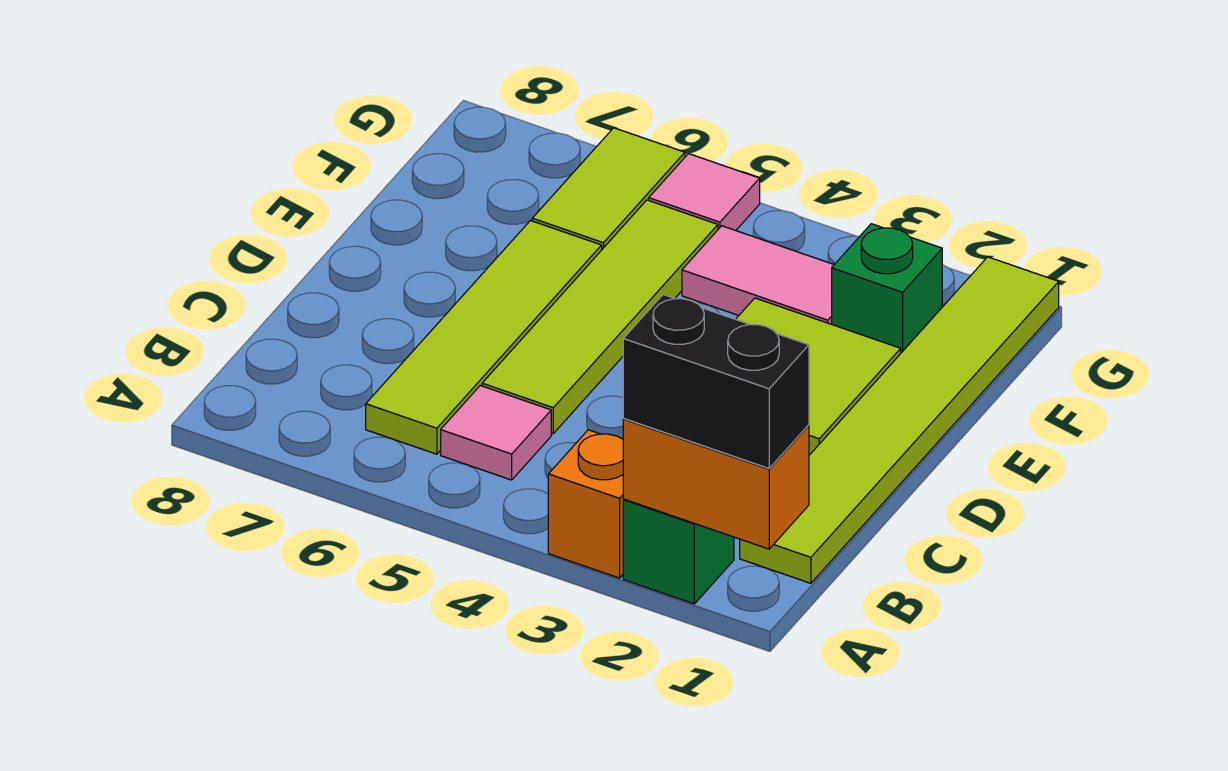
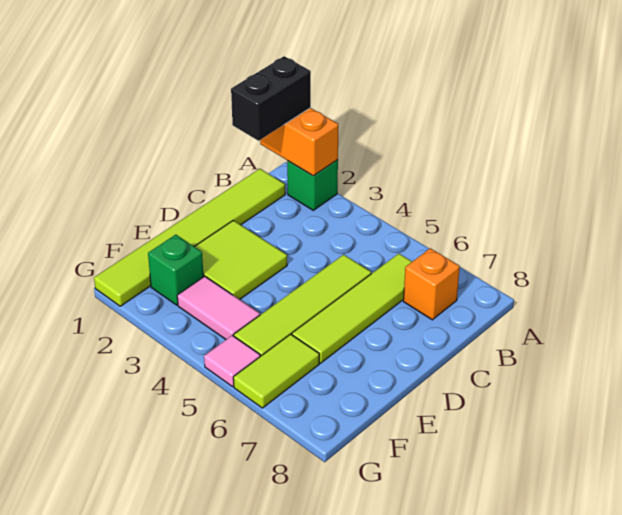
black brick A1:A2 level 3 -> black brick A1:B1 level 3
orange brick A3 level 1 -> orange brick B7 level 1
pink tile B5 level 1 -> none

